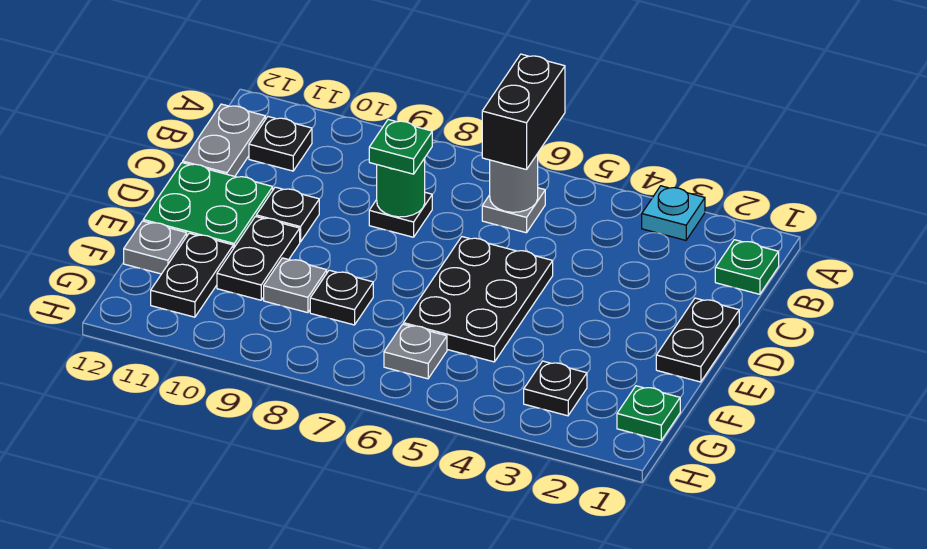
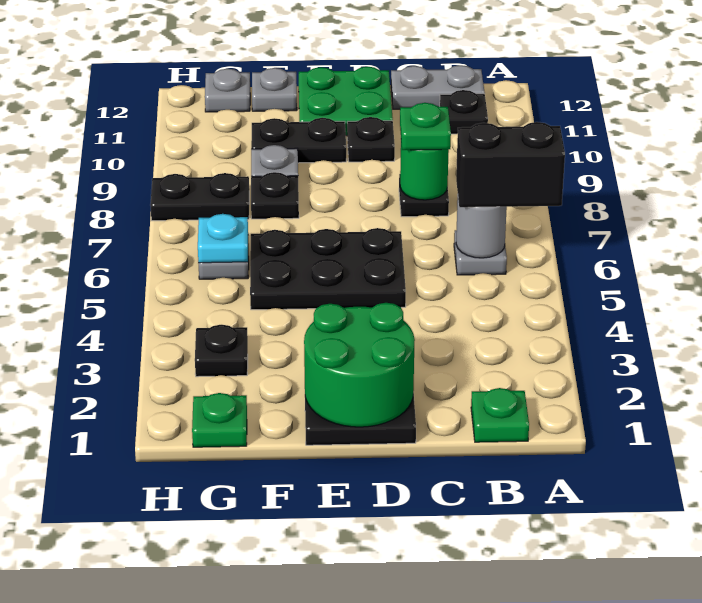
cyan plate A3 level 1 -> cyan plate G6 level 2
none -> green round brick D1:E2 level 2
black plate F11:G11 level 1 -> black plate G8:H8 level 1
none -> grey plate G12 level 1

